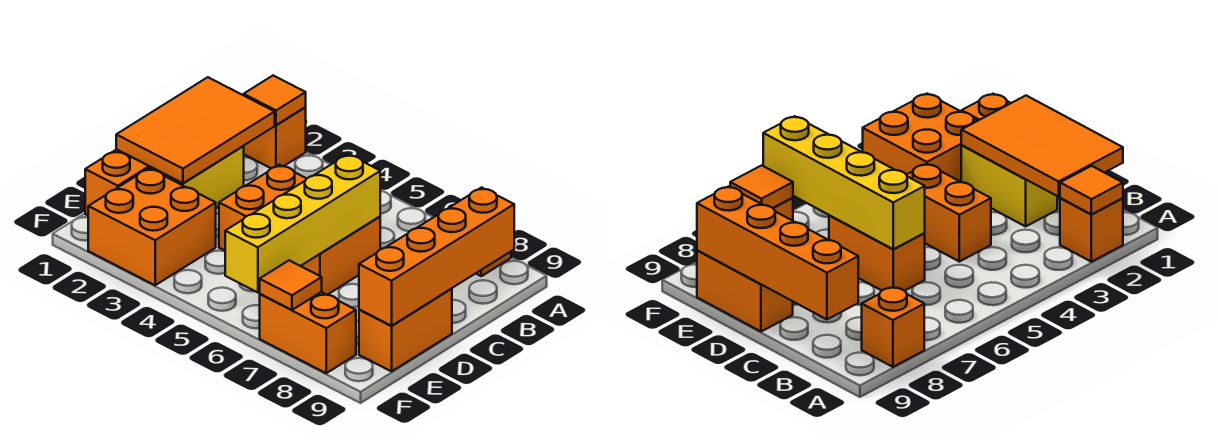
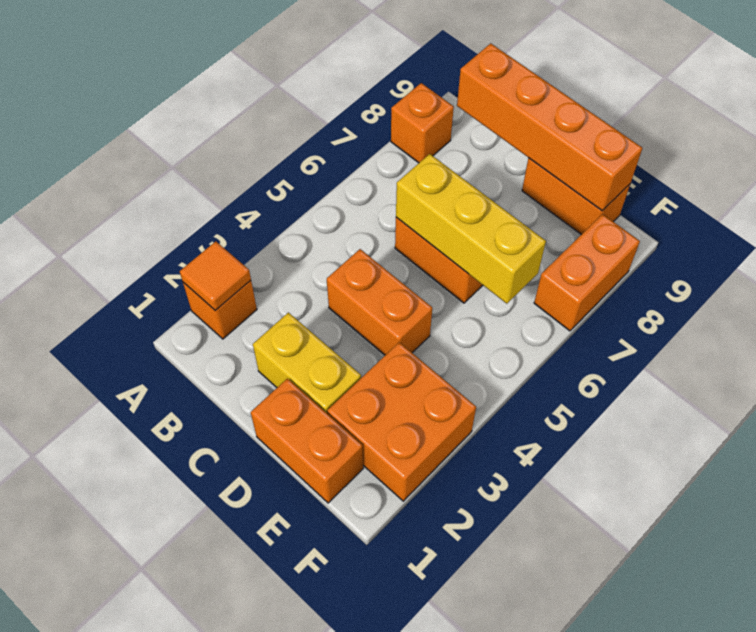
orange tile B1:D2 level 2 -> none
yellow brick C6:F6 level 2 -> yellow brick C6:E6 level 2
orange tile F7 level 2 -> none

